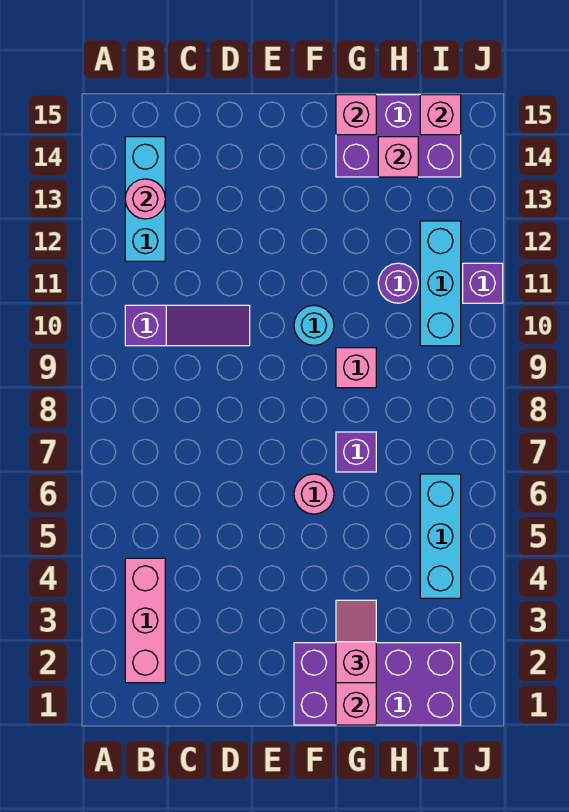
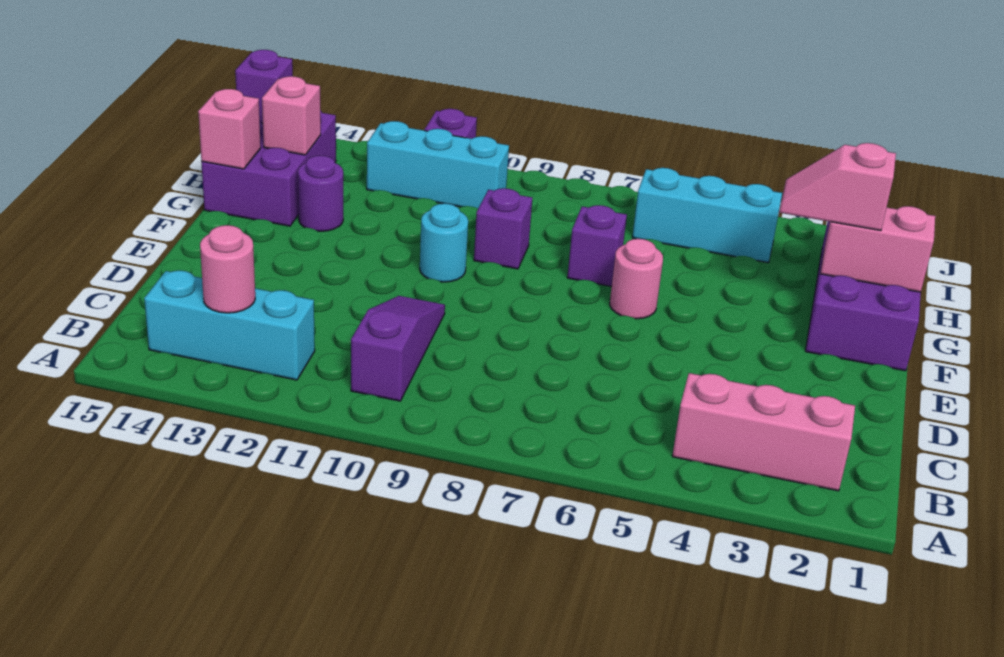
pink brick G9 level 1 -> purple brick G9 level 1
purple round brick H11 level 1 -> purple round brick G13 level 1
pink brick I15 level 2 -> purple brick I15 level 2

